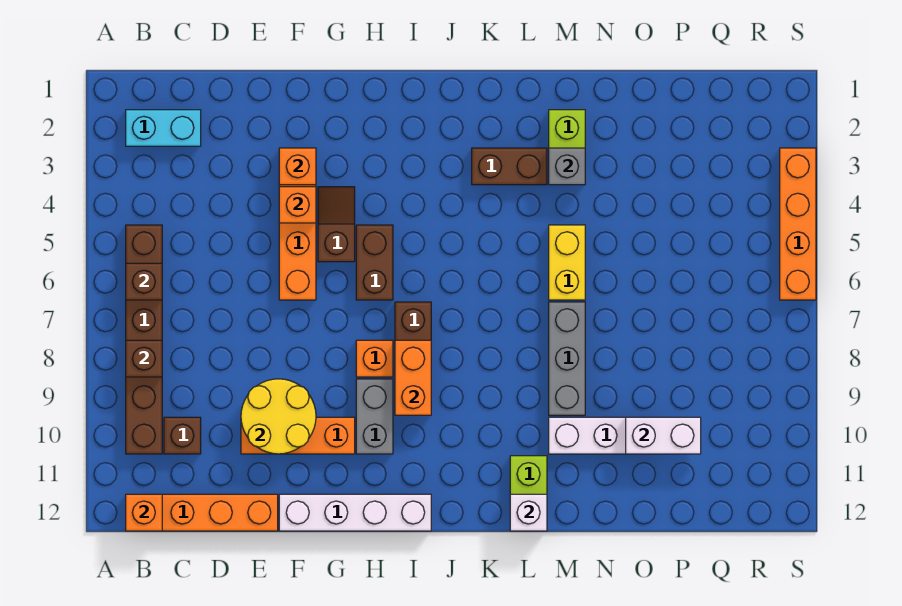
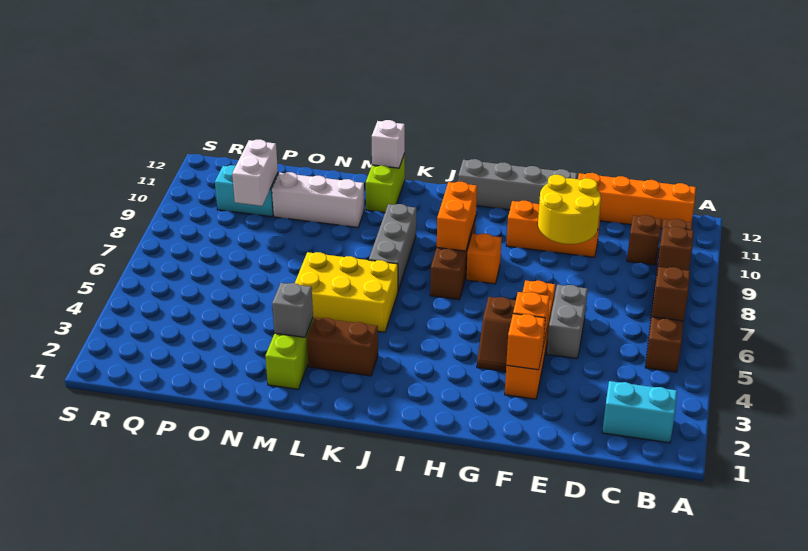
orange brick B12 level 2 -> none
white brick F12:I12 level 1 -> grey brick F12:I12 level 1
brown brick H5:H6 level 1 -> none
grey brick H9:H10 level 1 -> grey brick E5:E6 level 1
yellow brick M5:M6 level 1 -> yellow brick K5:M6 level 1
grey brick M7:M9 level 1 -> grey brick K7:K9 level 1
white brick O10:P10 level 2 -> white brick P9:P10 level 2
none -> cyan brick P10:Q10 level 1
orange brick S3:S6 level 1 -> none

